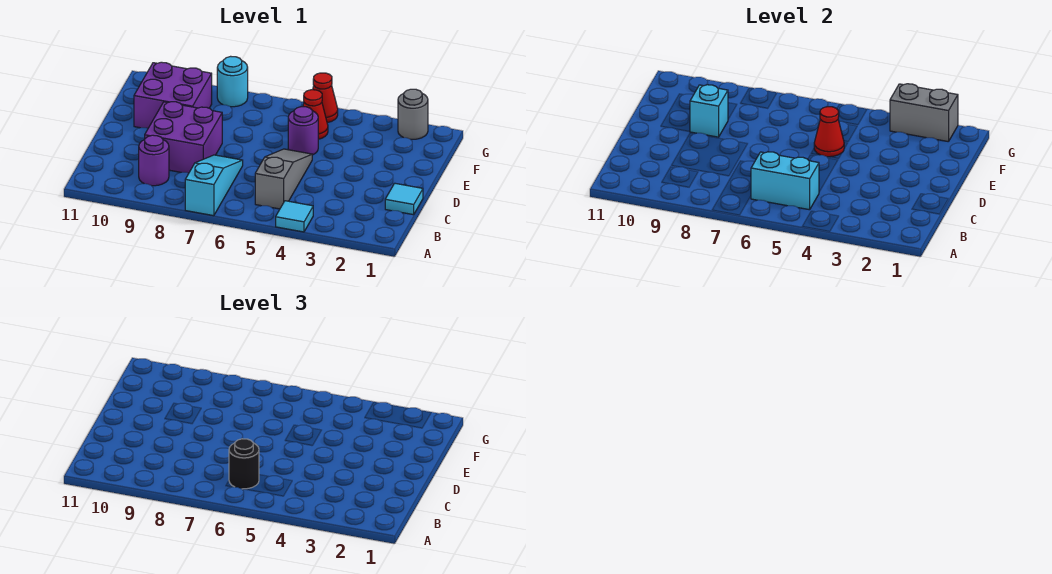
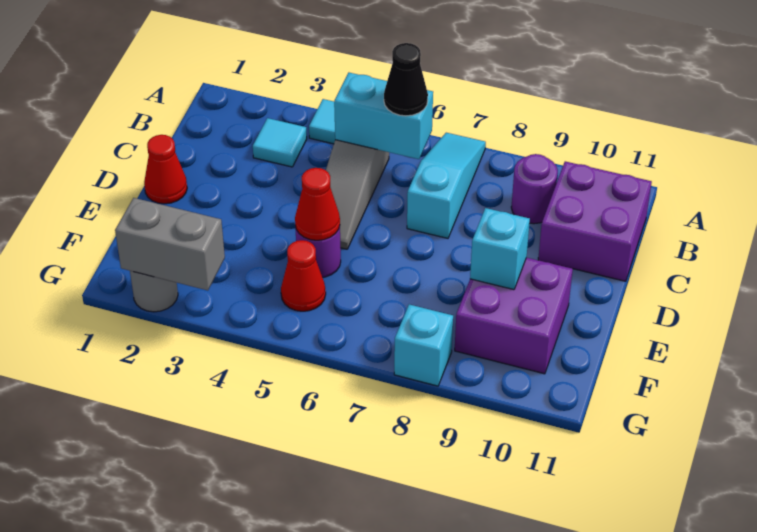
cyan slope A7:C7 level 1 top A -> cyan slope A7:C7 level 1 top C
black round brick B6 level 3 -> black cone B6 level 3
cyan tile C1 level 1 -> cyan tile B3 level 1
purple brick C8:D9 level 1 -> purple brick B10:C11 level 1
red cone G5 level 1 -> red cone D1 level 1
cyan round brick G8 level 1 -> cyan brick G8 level 1

